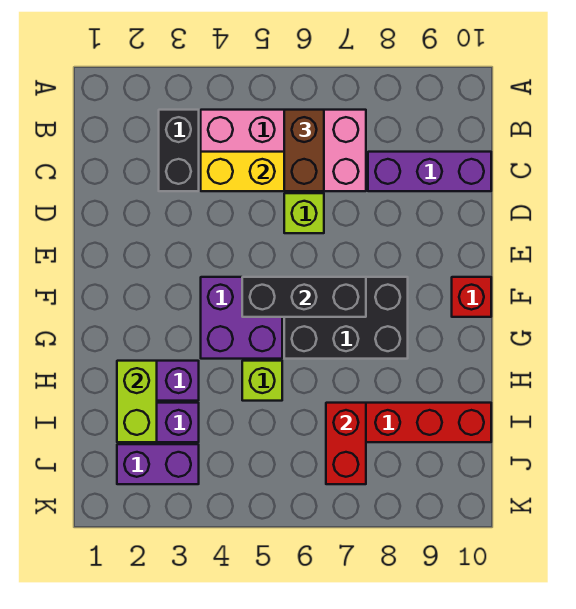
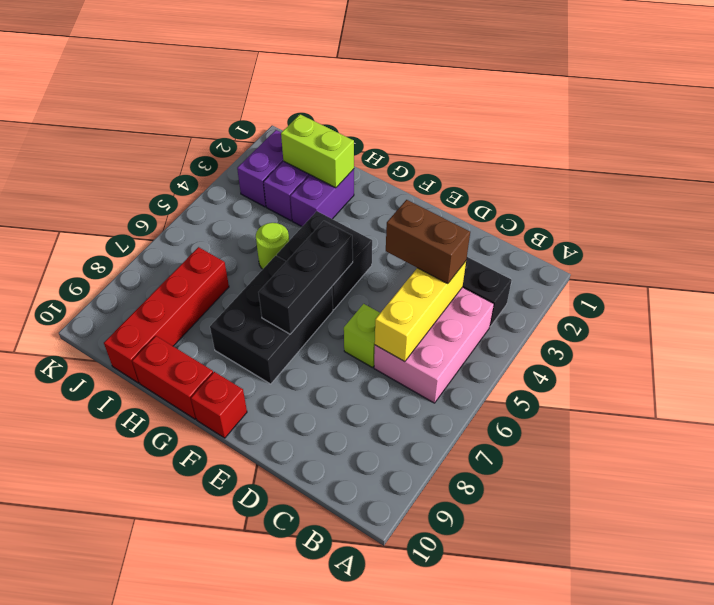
pink brick B4:C7 level 1 -> pink brick B4:C6 level 1
brown brick B6:C6 level 3 -> brown brick C4:D4 level 3
purple brick C8:C10 level 1 -> none
purple brick F4:G5 level 1 -> black brick F4:G5 level 1
lime brick H5 level 1 -> lime round brick H5 level 1
red brick I7:J7 level 2 -> red brick G10:H10 level 1

